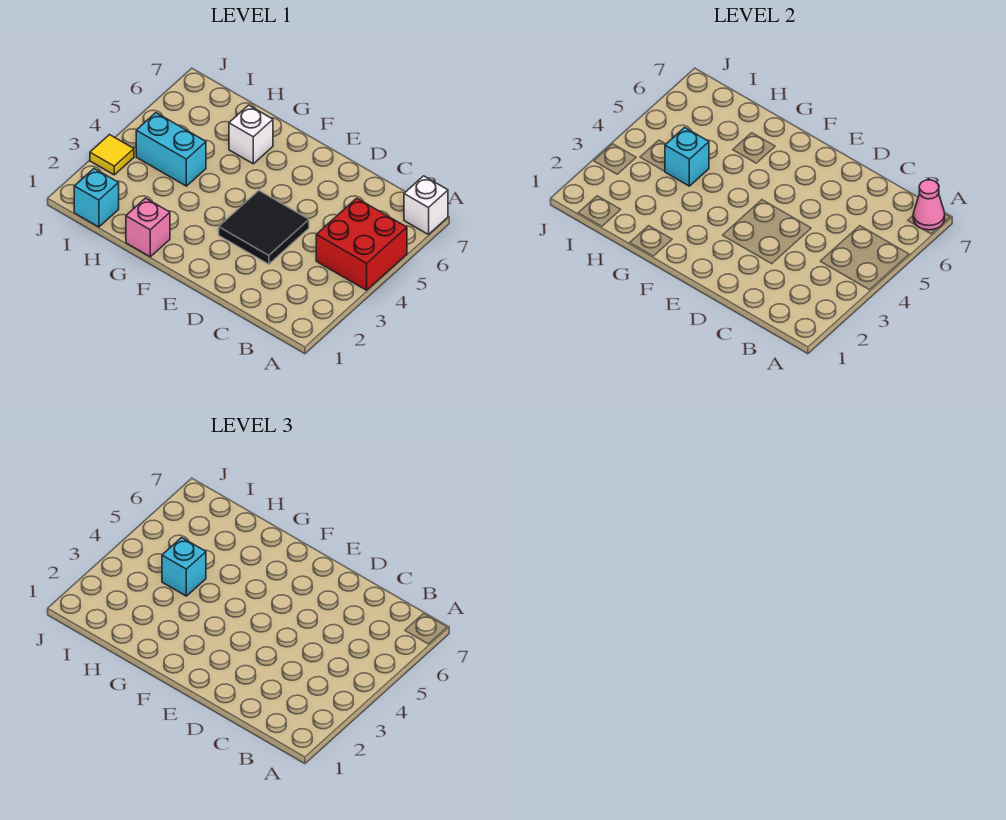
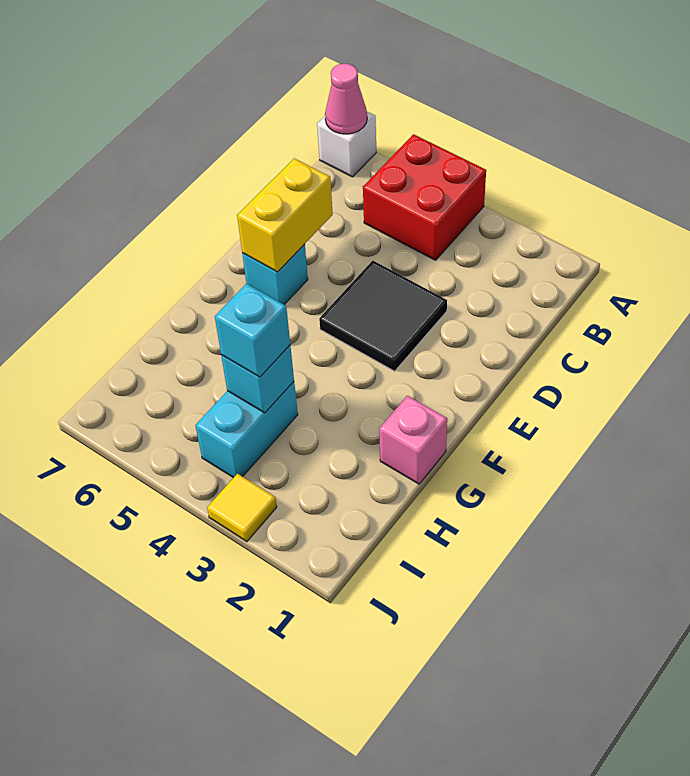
none -> yellow brick D6:E6 level 2
white brick G6 level 1 -> none
cyan brick I1 level 1 -> cyan brick E6 level 1

